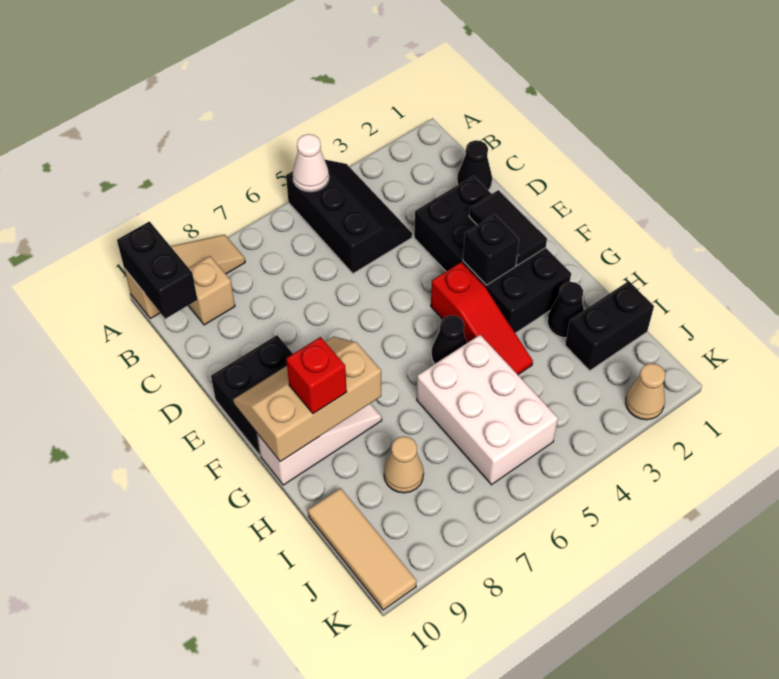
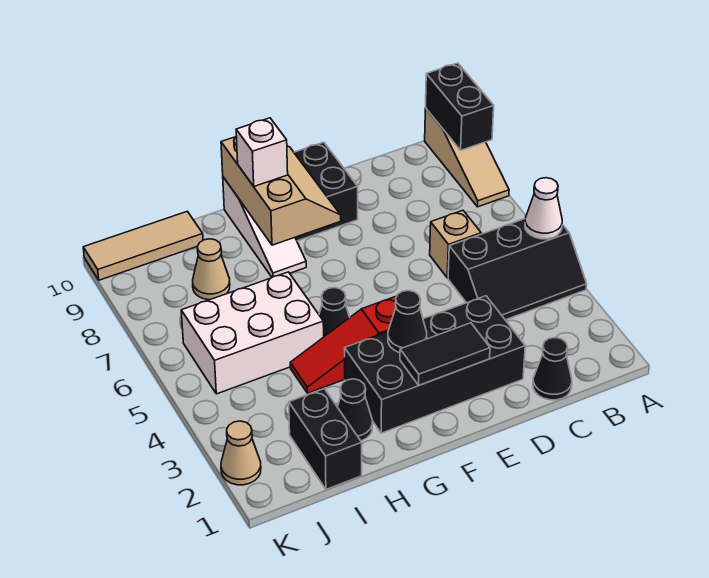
black brick A10:B10 level 2 -> black brick A9:A10 level 2
tan brick B9 level 1 -> tan brick C6 level 1
black brick F3 level 2 -> black cone F3 level 2
red brick G9 level 3 -> white brick G9 level 3

